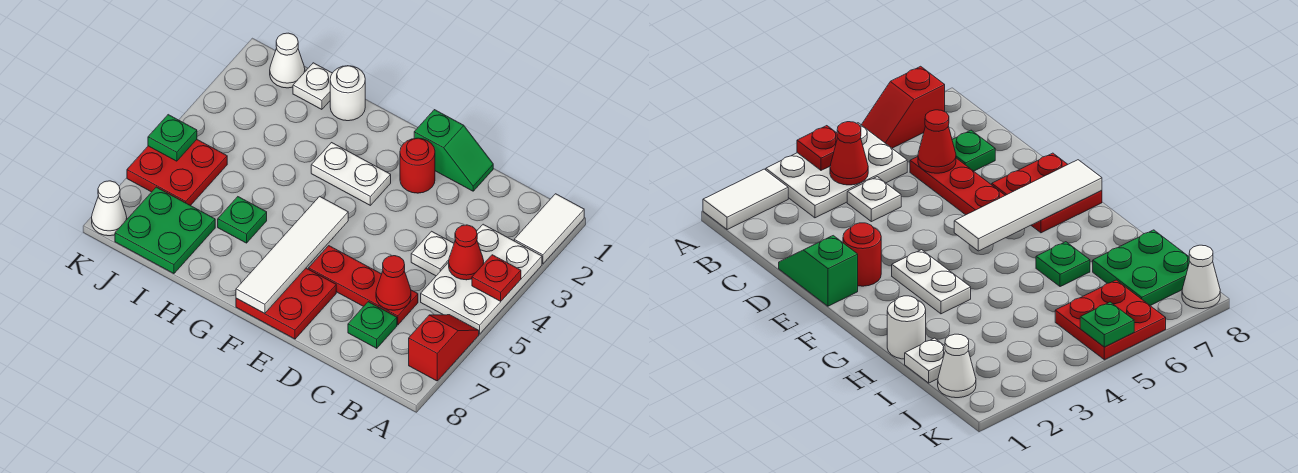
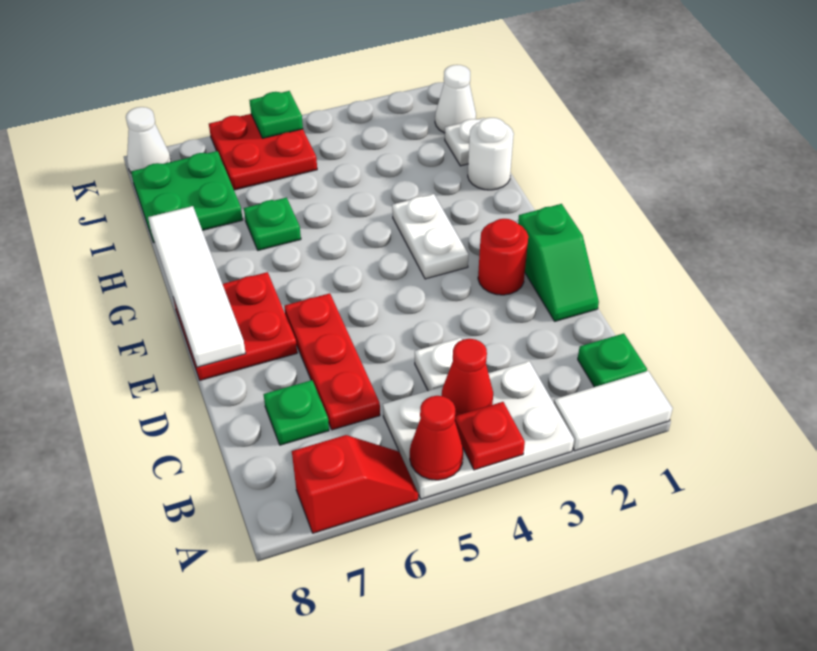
none -> green plate B1 level 1
red cone C6 level 2 -> red cone A5 level 2
white tile F5:F8 level 2 -> white tile E8:H8 level 2

